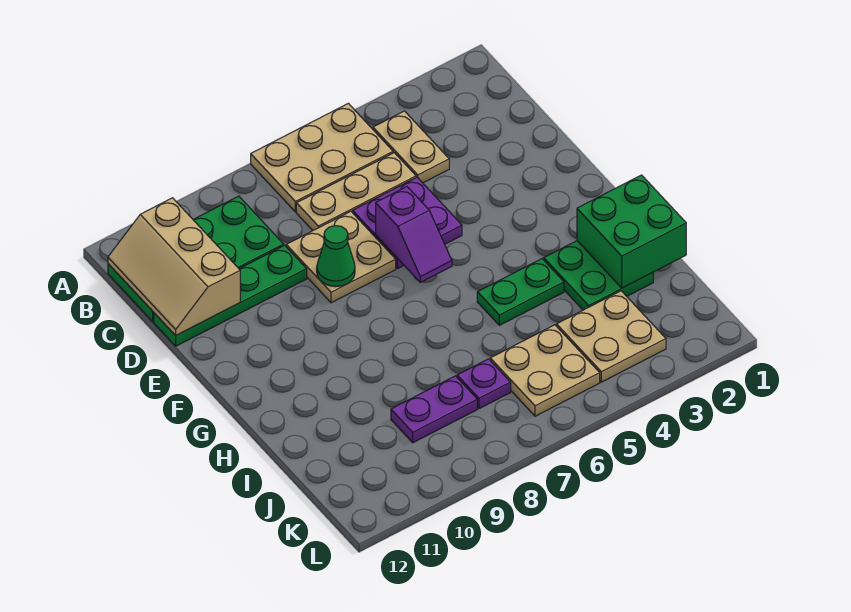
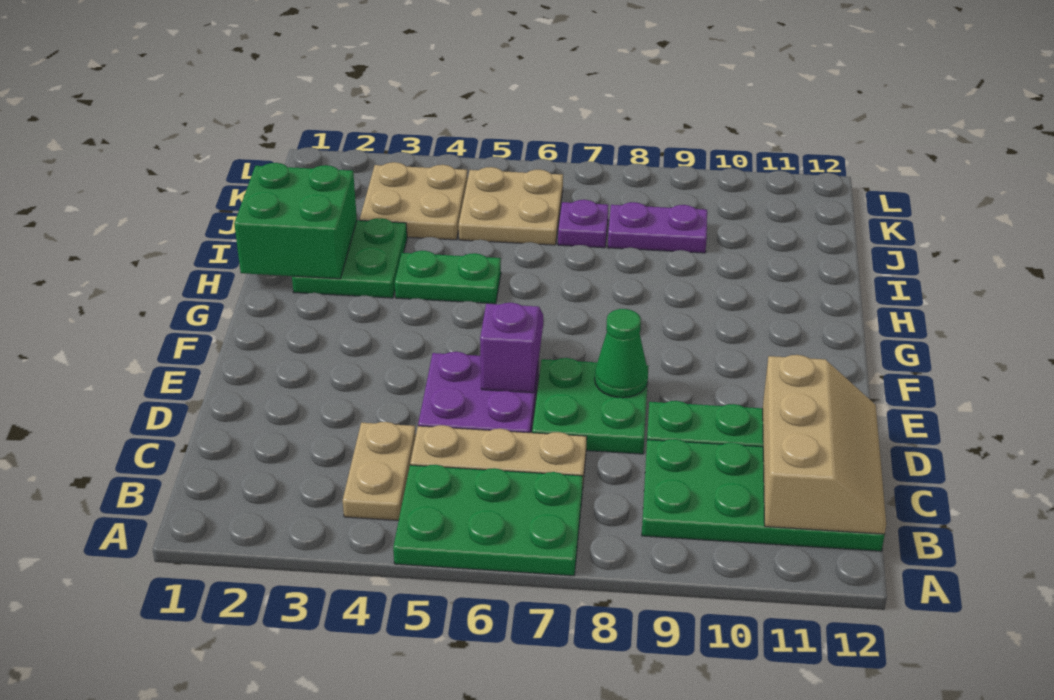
tan plate A5:B7 level 1 -> green plate A5:B7 level 1
tan plate D7:E8 level 1 -> green plate D7:E8 level 1

